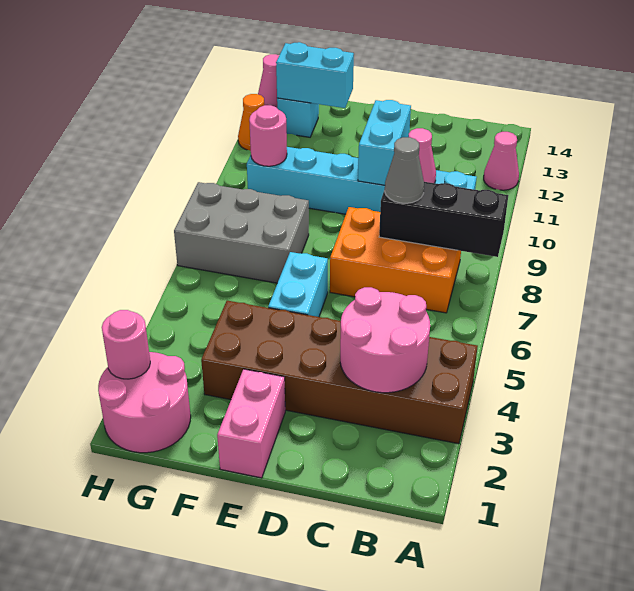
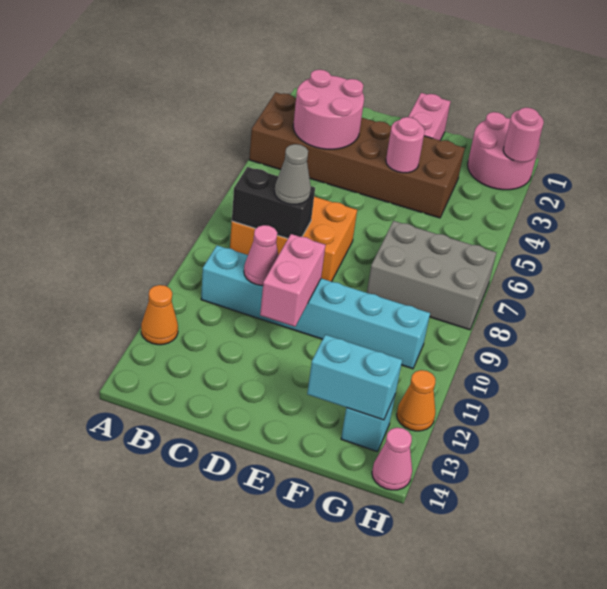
black brick A8:C8 level 2 -> black brick B8:C8 level 2
pink cone A12 level 1 -> orange cone A12 level 1
cyan brick D10:D11 level 2 -> pink brick D10:D11 level 2
cyan brick E5:E6 level 1 -> none
pink round brick G10 level 2 -> pink round brick E4 level 2

